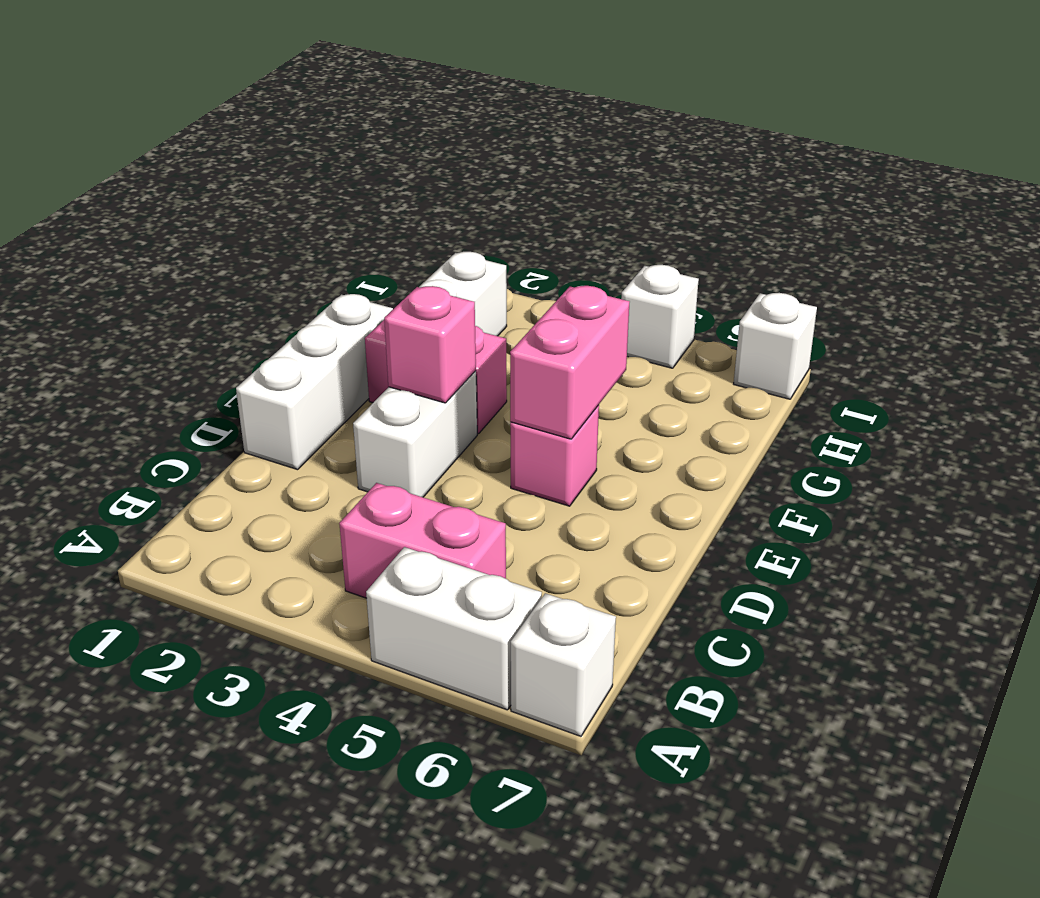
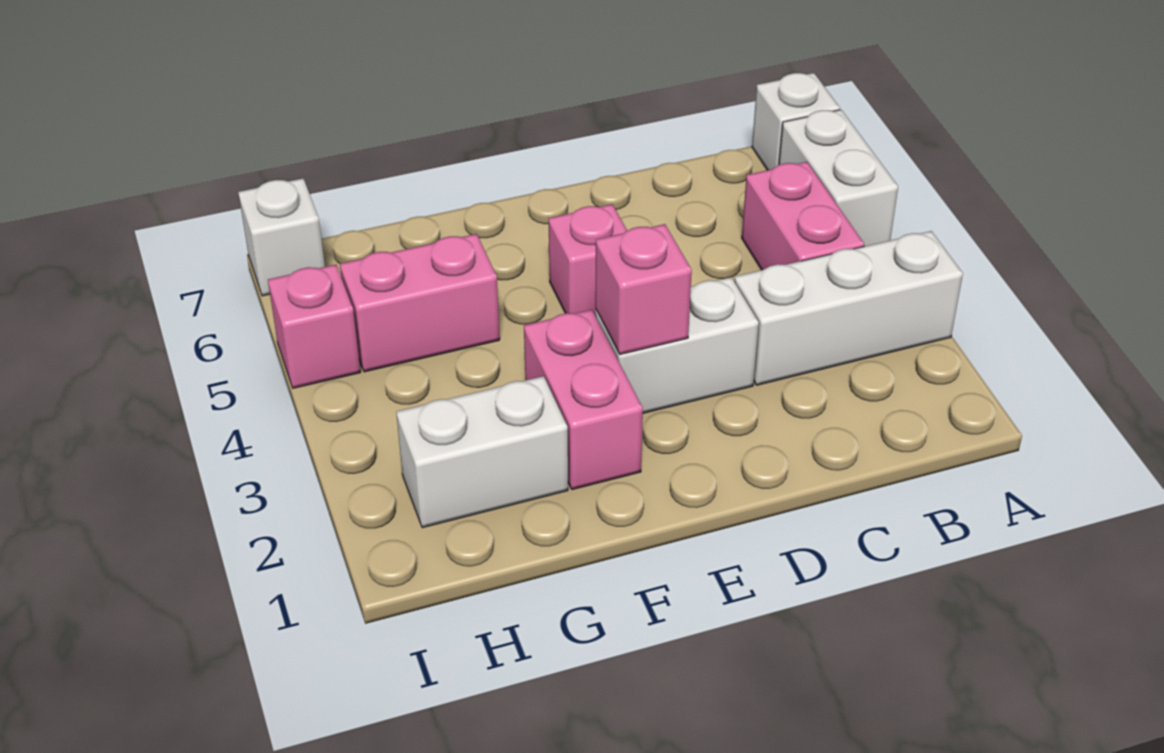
white brick D1:F1 level 1 -> white brick A3:C3 level 1
pink brick E5:F5 level 2 -> pink brick G5:H5 level 1
white brick I5 level 1 -> pink brick I5 level 1

